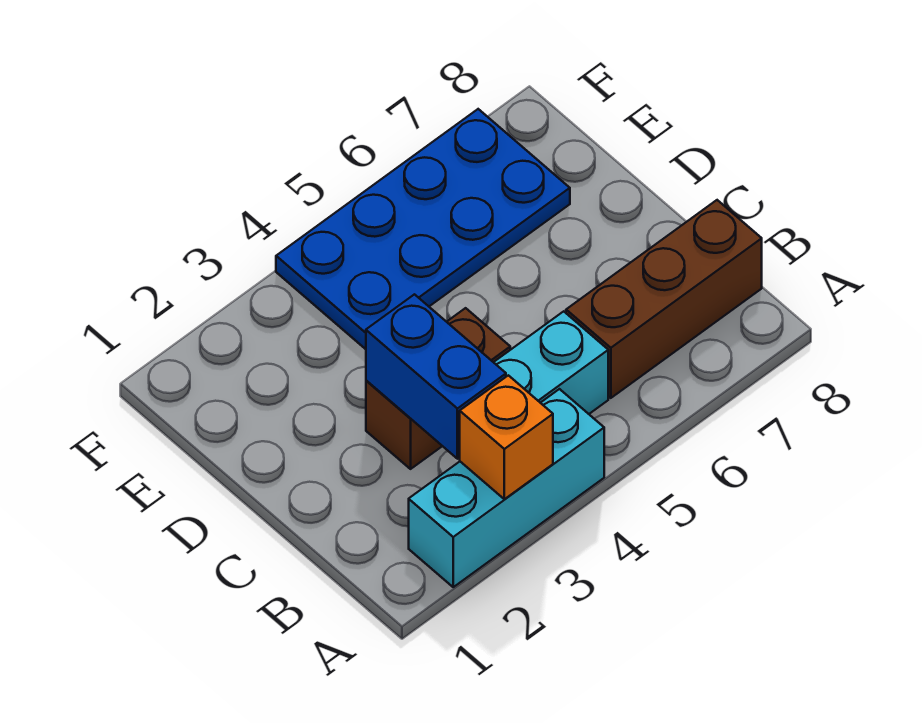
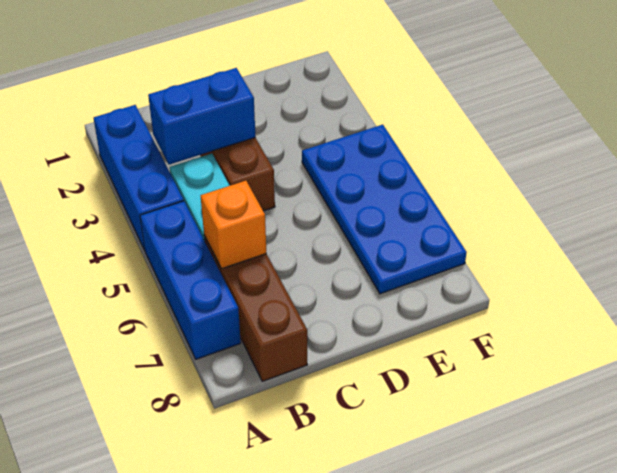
cyan brick A2:A4 level 1 -> blue brick A2:A4 level 1
orange brick A3 level 2 -> orange brick B6 level 2
none -> blue brick A5:A7 level 1

